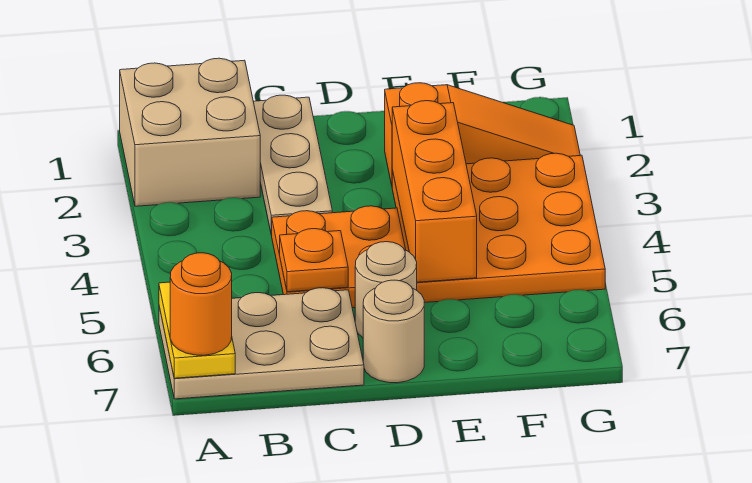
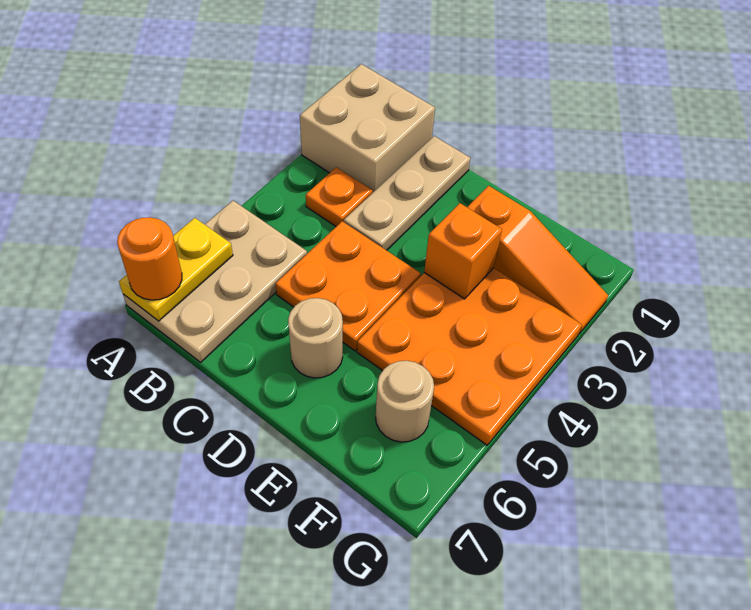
tan plate A6:C7 level 1 -> tan plate A5:B7 level 1
orange plate C5 level 2 -> orange plate B3 level 1
tan round brick D7 level 1 -> tan round brick F6 level 1
orange brick E3:E5 level 2 -> orange brick E3 level 2

